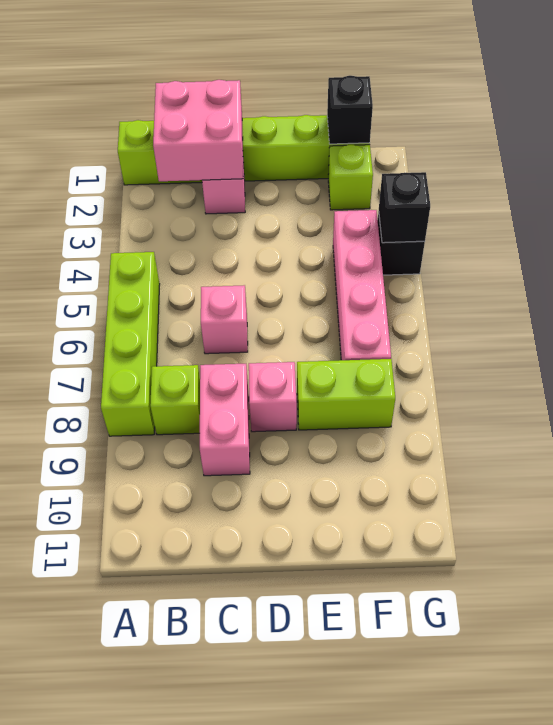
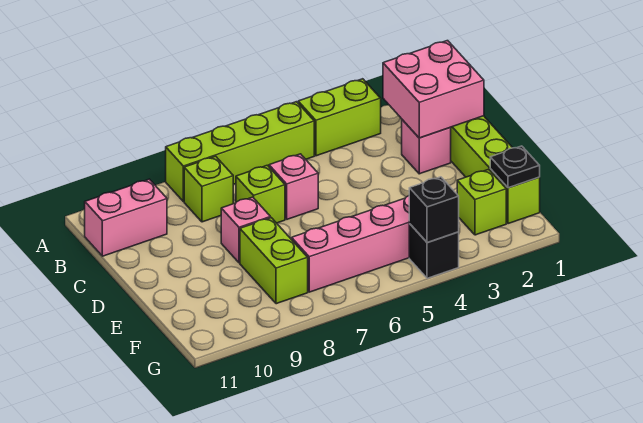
none -> lime brick A3:A4 level 1
none -> lime brick C7 level 1
pink brick C8:C9 level 1 -> pink brick B10:B11 level 1
black brick F1 level 2 -> black plate F1 level 2

